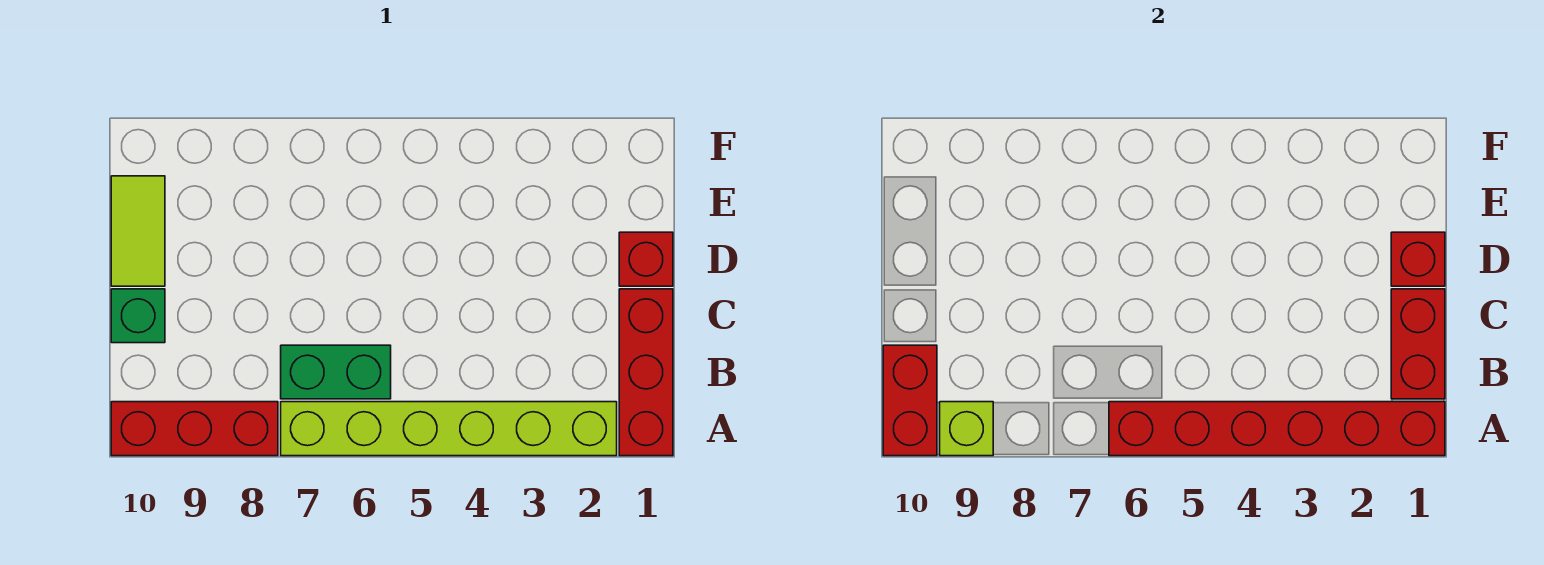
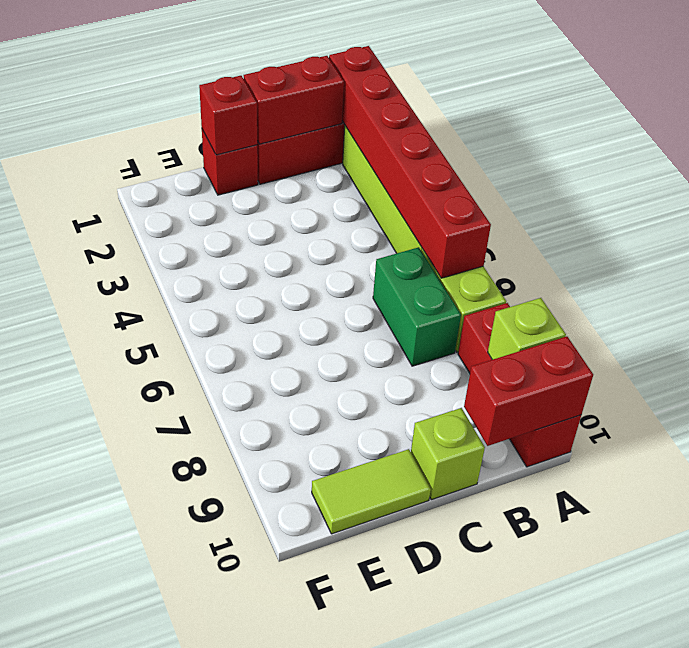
green brick C10 level 1 -> lime brick C10 level 1

